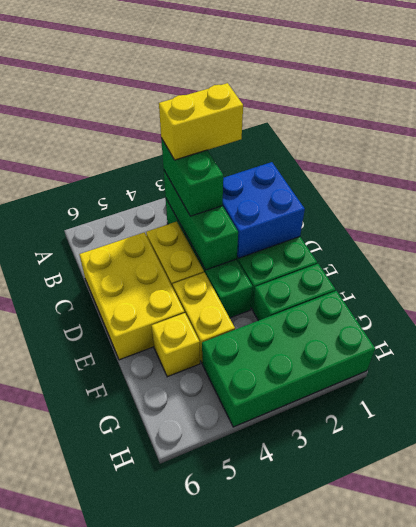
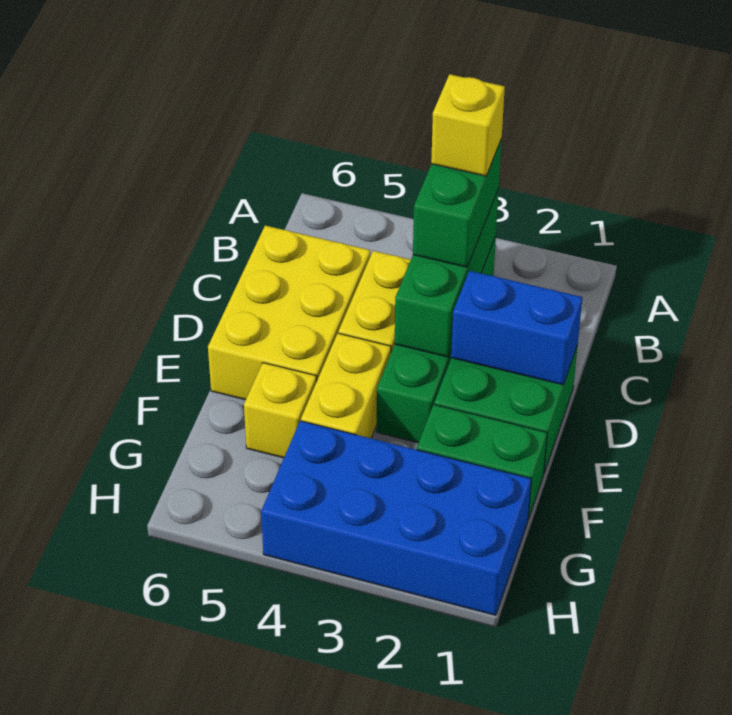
yellow brick B2:B3 level 4 -> yellow brick B3 level 4
blue brick C1:D2 level 2 -> blue brick D1:D2 level 2
green brick G1:H4 level 1 -> blue brick G1:H4 level 1

